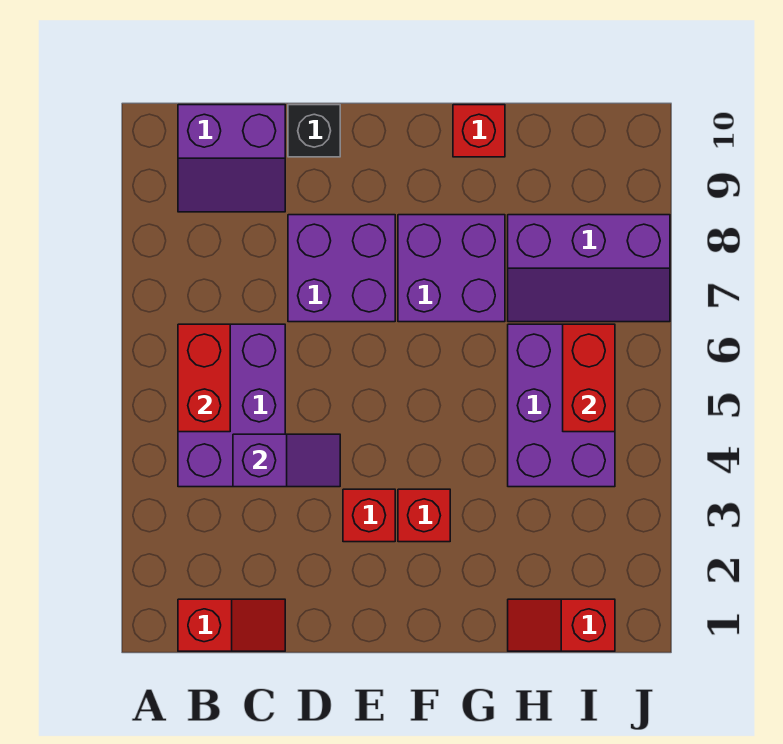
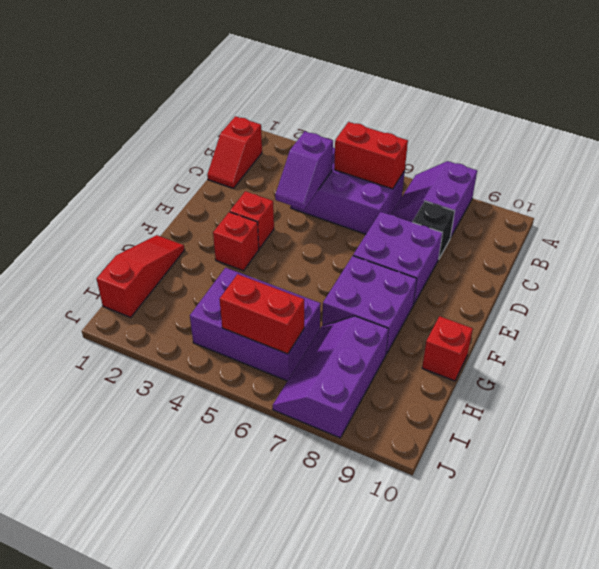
purple slope B9:C10 level 1 top 10 -> purple slope A7:B8 level 1 top 8
black brick D10 level 1 -> black brick C8 level 1
red slope H1:I1 level 1 top I -> red slope G1:I1 level 1 top I

